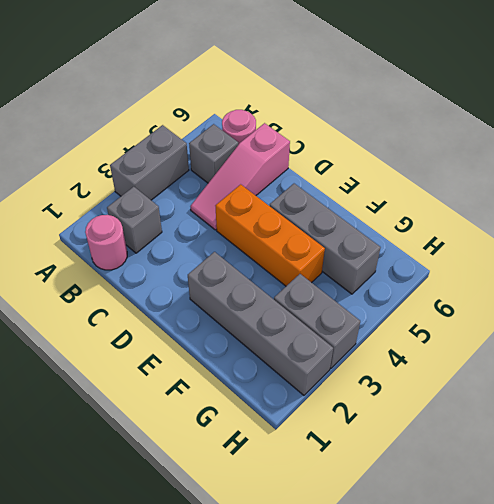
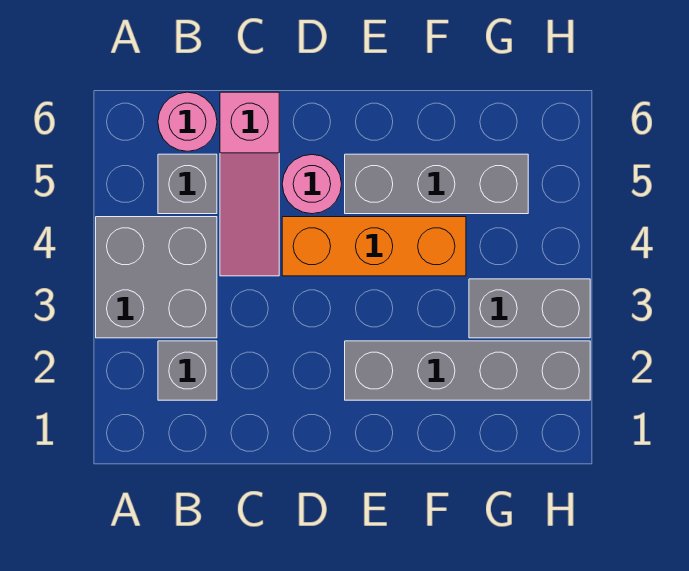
grey brick A3:A4 level 1 -> grey brick A3:B4 level 1
pink round brick B1 level 1 -> pink round brick D5 level 1

